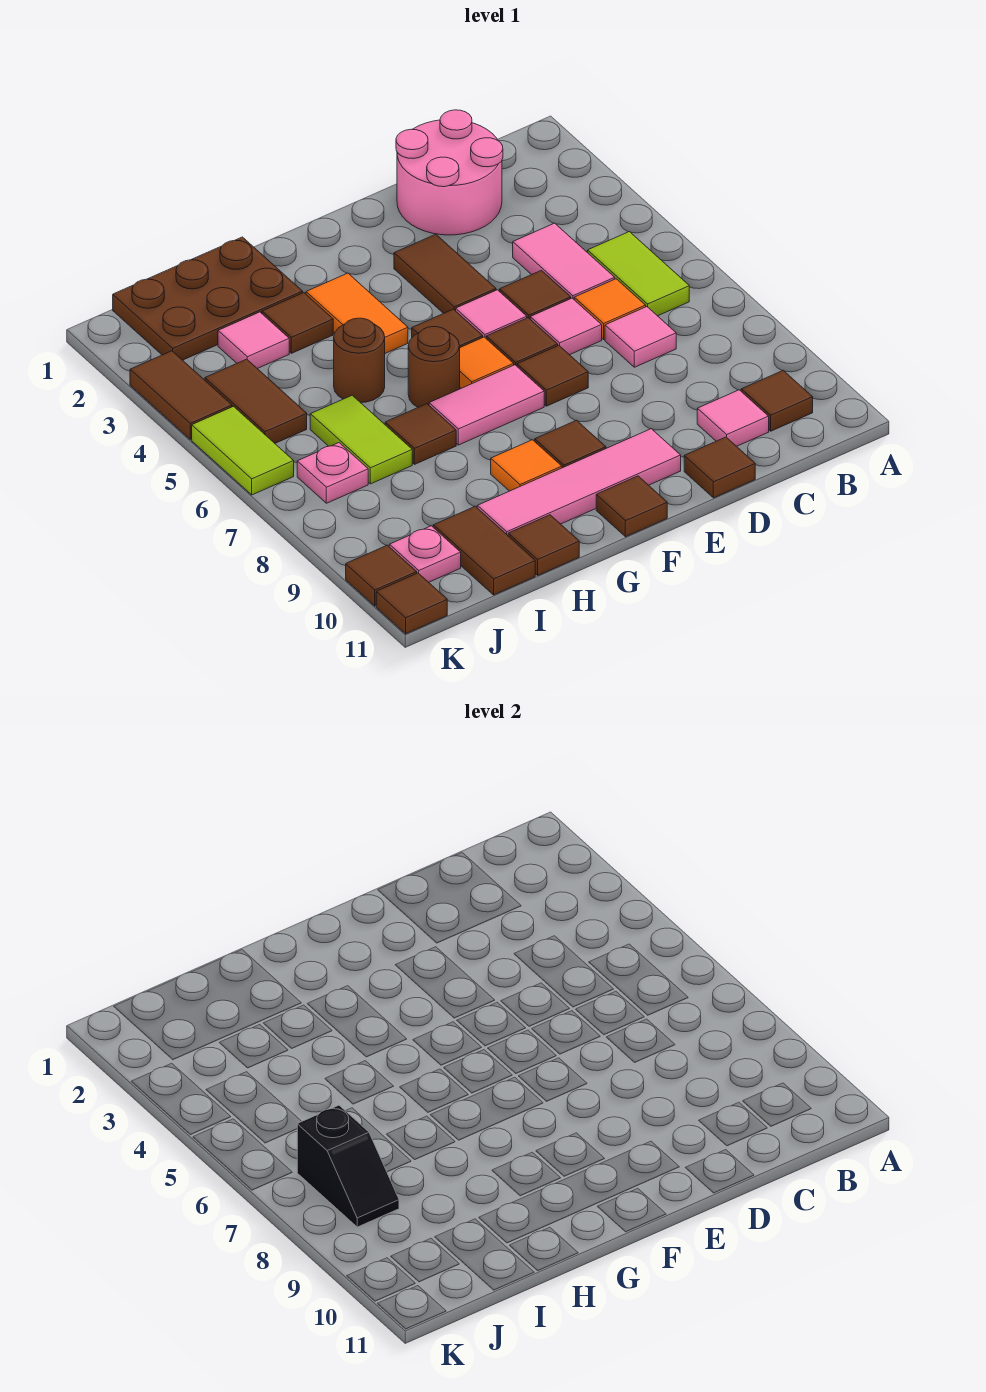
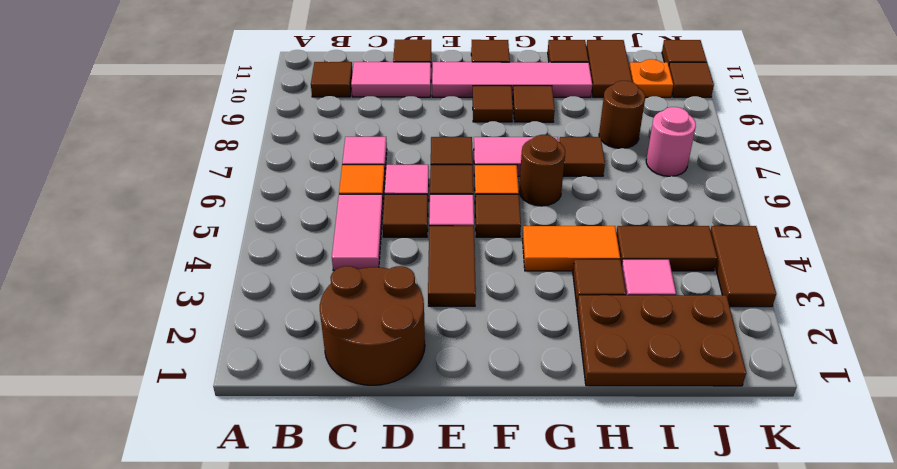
lime tile B5:B6 level 1 -> none
pink round brick C1:D2 level 1 -> brown round brick C1:D2 level 1
pink tile C10 level 1 -> pink tile C10:D10 level 1
orange tile G3:G4 level 1 -> orange tile G4:H4 level 1
orange tile G9 level 1 -> brown tile G9 level 1
brown round brick H5 level 1 -> brown round brick I8 level 1
lime tile I6:I7 level 1 -> none
brown tile J4:J5 level 1 -> brown tile I4:J4 level 1
pink plate J7 level 1 -> pink round brick J7 level 1
black slope J7:J8 level 2 top 7 -> none
pink plate J10 level 1 -> orange plate J10 level 1
lime tile K5:K6 level 1 -> none

